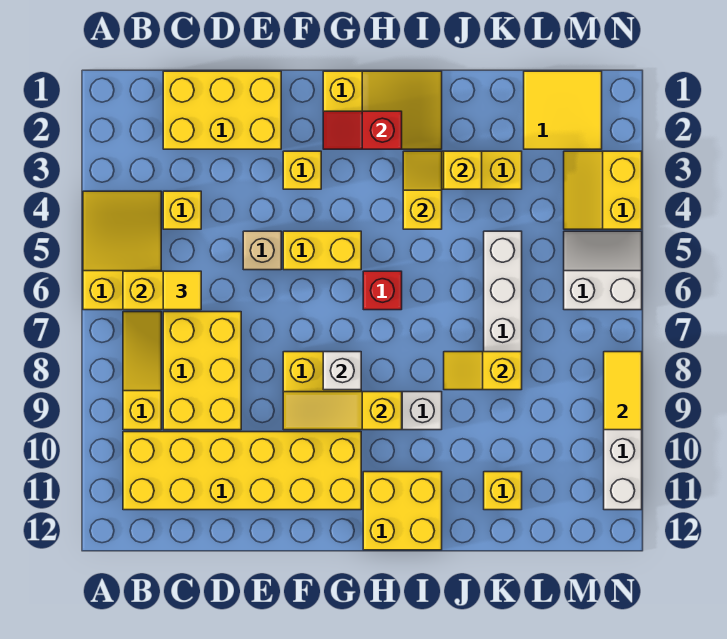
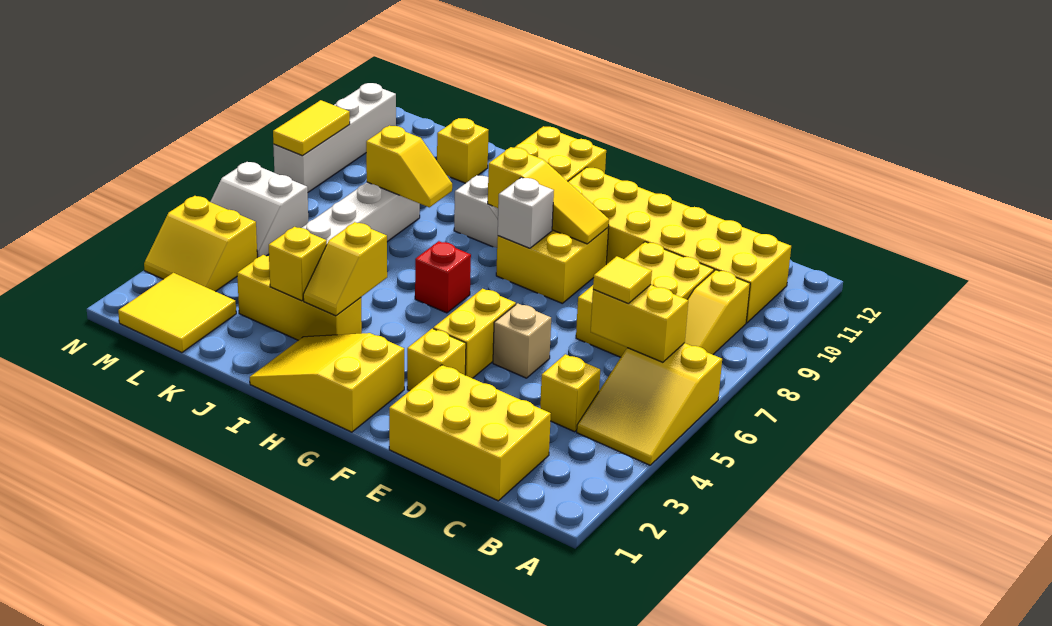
yellow brick F5:G5 level 1 -> yellow brick F4:F5 level 1
red slope G2:H2 level 2 top H -> none
yellow slope M3:N4 level 1 top N -> yellow slope M3:N4 level 1 top 4

